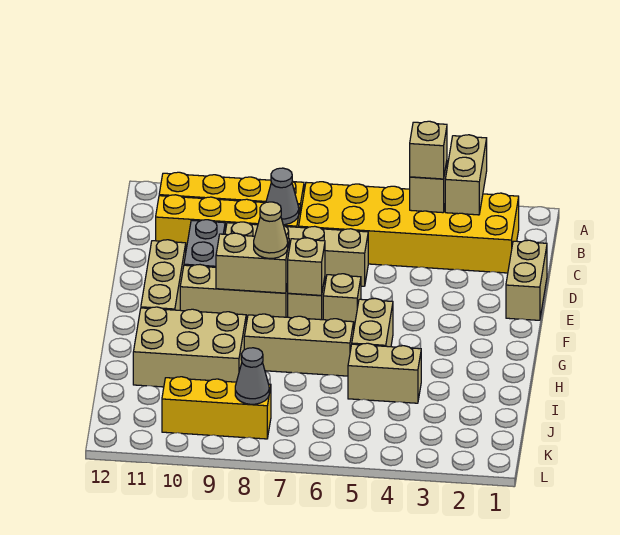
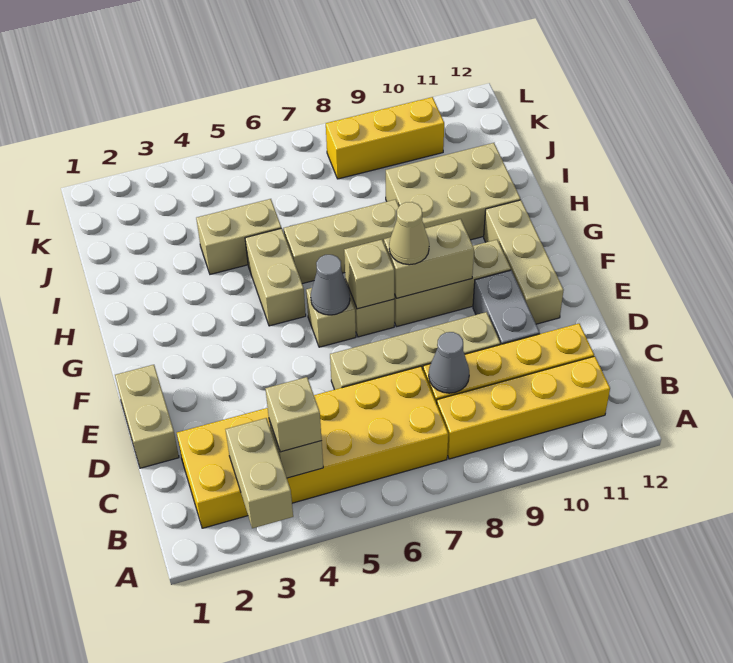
grey cone K8 level 2 -> grey cone F6 level 2

